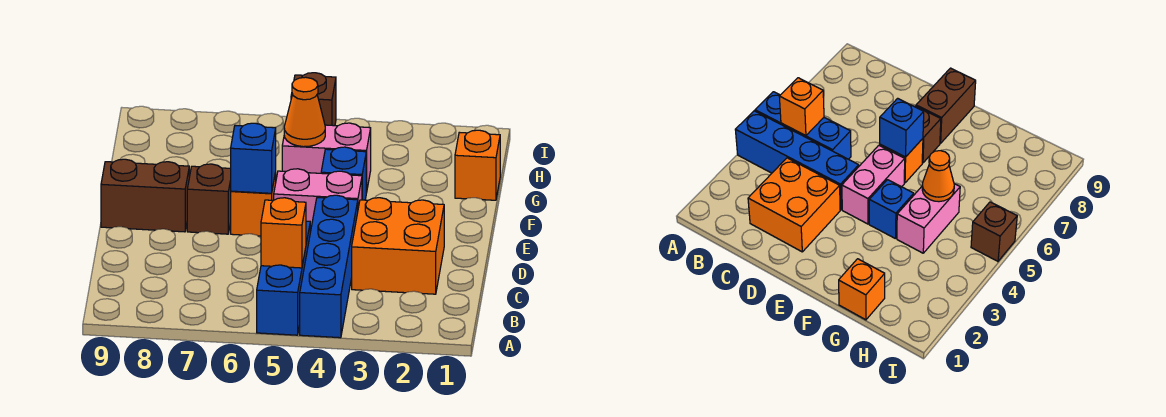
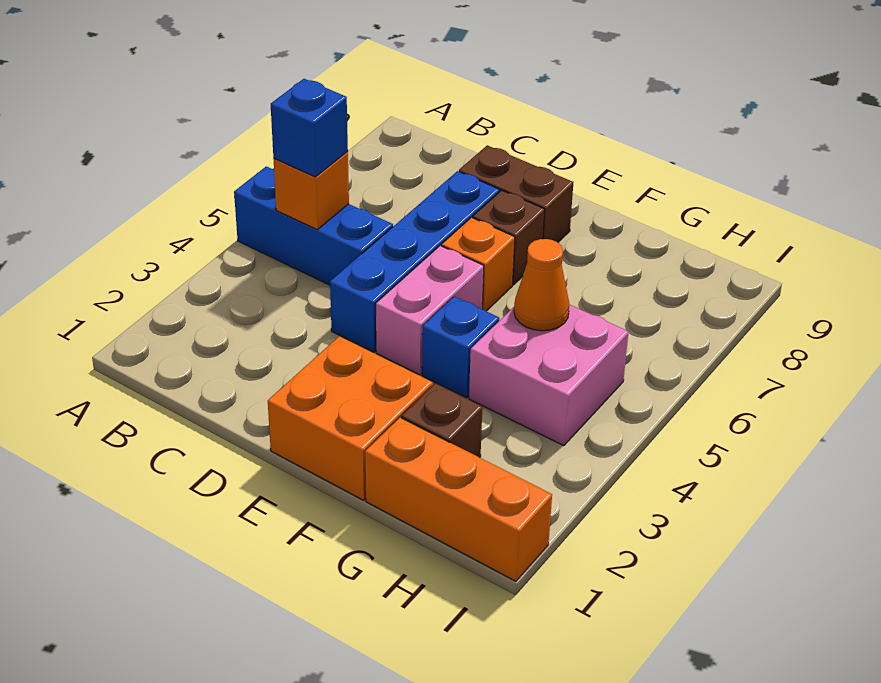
blue brick A4:D4 level 1 -> blue brick D4:D7 level 1
orange brick C2:D3 level 1 -> orange brick E1:F2 level 1
blue brick E6 level 2 -> blue brick B5 level 3
brown brick E8:E9 level 1 -> brown brick D8:E8 level 1
orange brick G1 level 1 -> orange brick G1:I1 level 1
pink brick G4:G5 level 1 -> pink brick G4:H5 level 1
brown brick I5 level 1 -> brown brick G2 level 1

